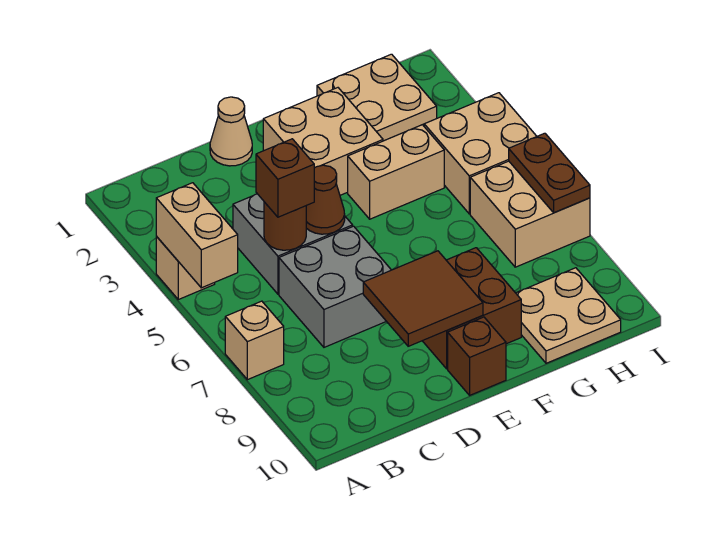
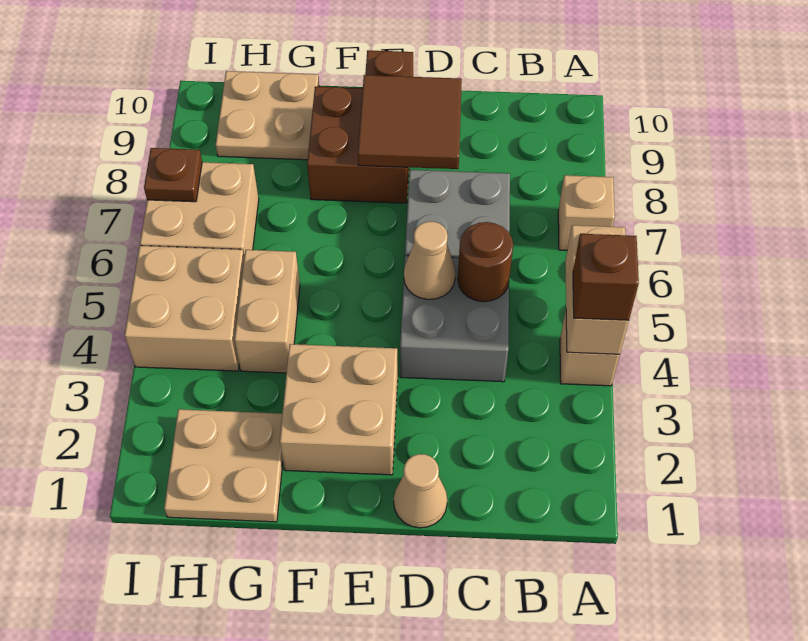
brown brick C5 level 3 -> brown brick A4 level 3
brown cone D5 level 2 -> tan cone D5 level 2
tan brick F4:G4 level 1 -> tan brick G4:G5 level 1
brown plate I6:I7 level 2 -> brown plate I7 level 2

